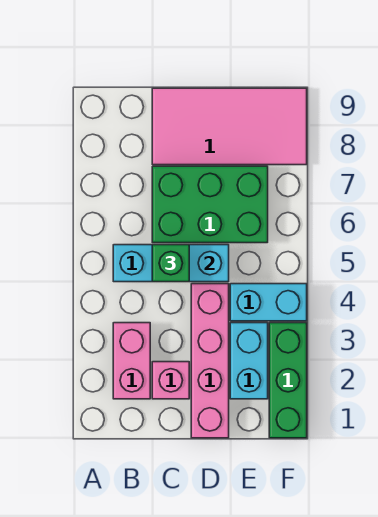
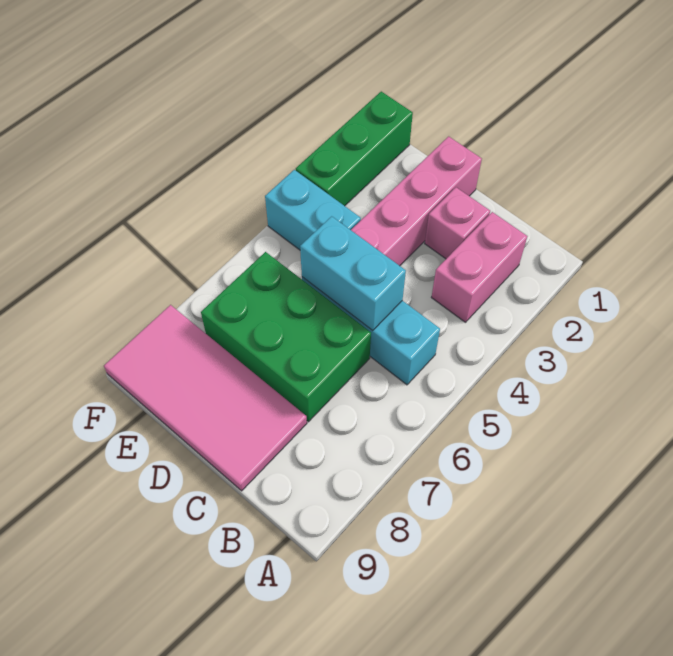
green brick C5 level 3 -> none
cyan brick E2:E3 level 1 -> none

